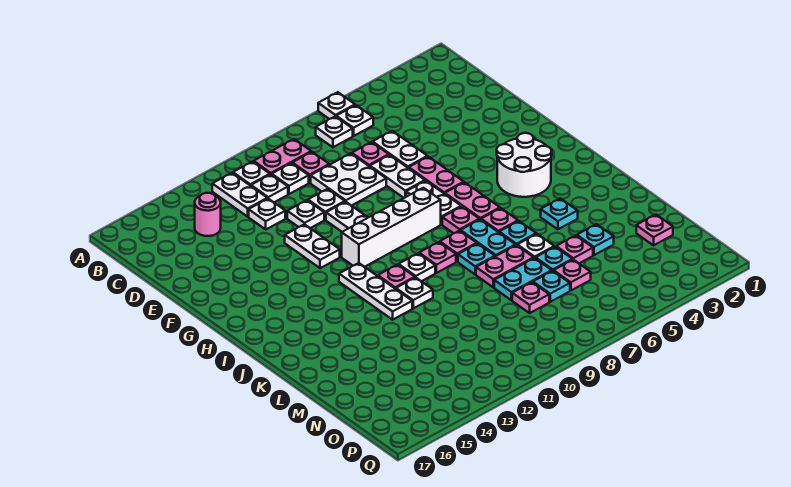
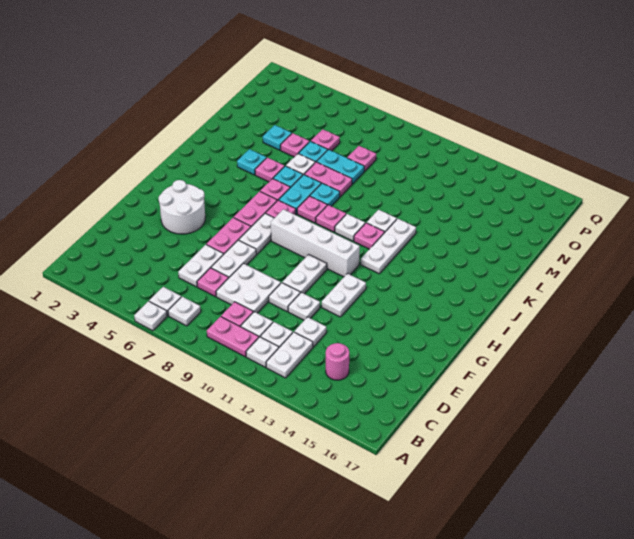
white round brick H3:I4 level 1 -> white round brick F3:G4 level 1
pink plate N2 level 1 -> pink plate K5 level 1
cyan plate N7 level 1 -> none

